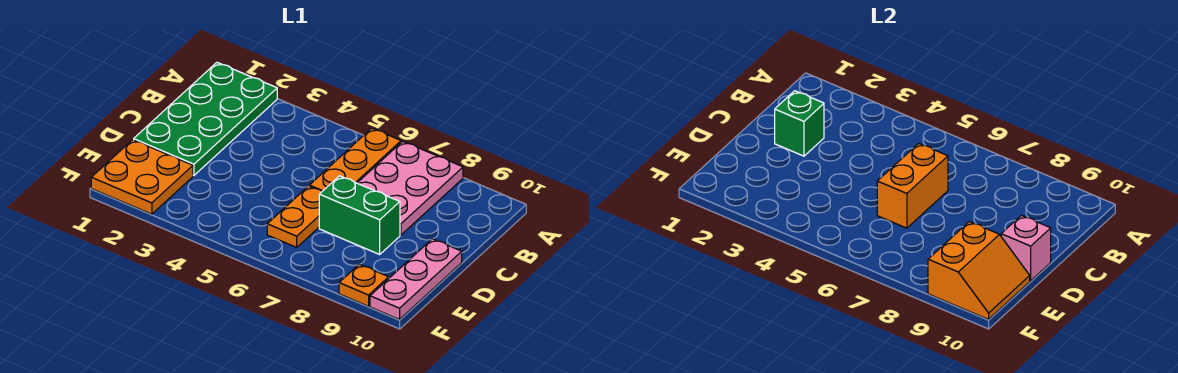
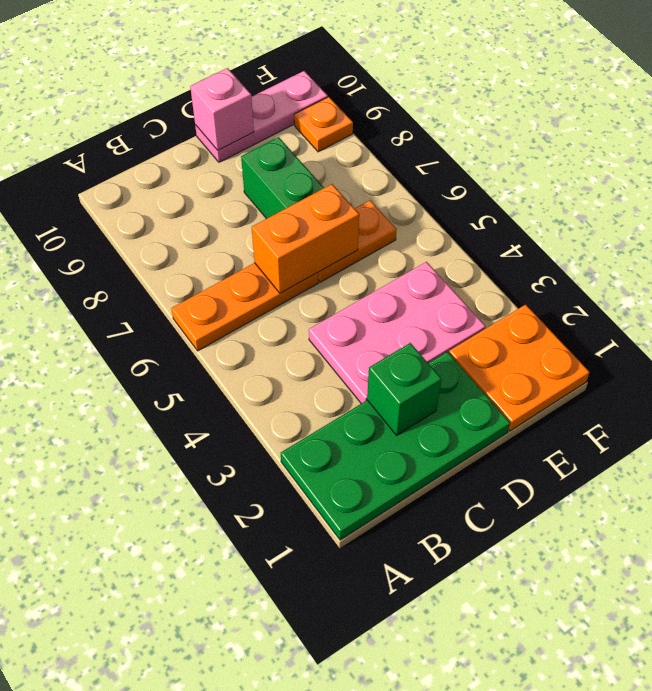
pink plate A7:C8 level 1 -> pink plate C3:E4 level 1
orange slope E9:F10 level 2 top 9 -> none

